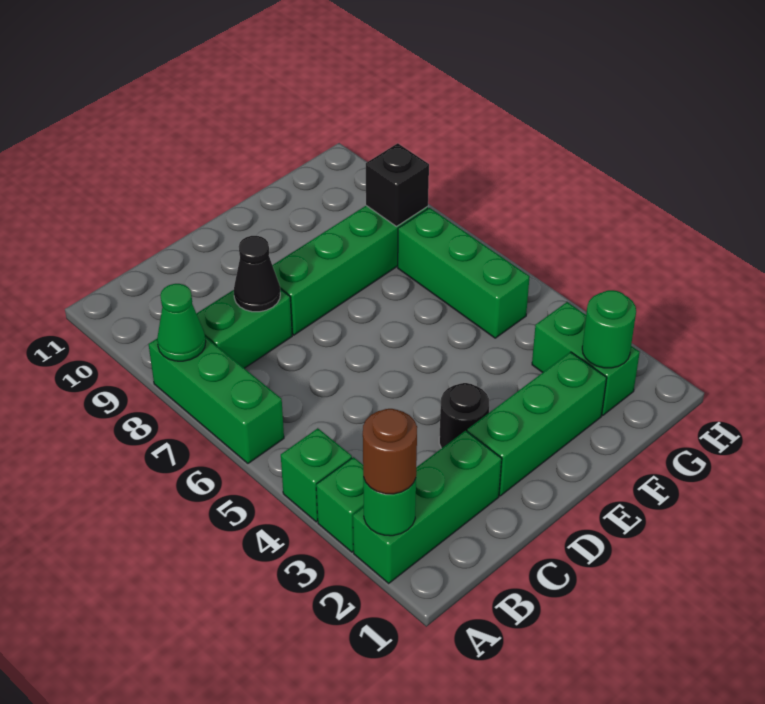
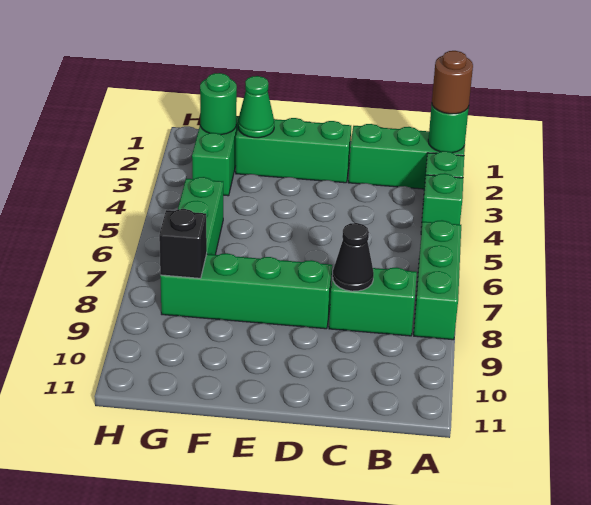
green cone A8 level 2 -> green cone F2 level 2
black round brick D3 level 1 -> none

